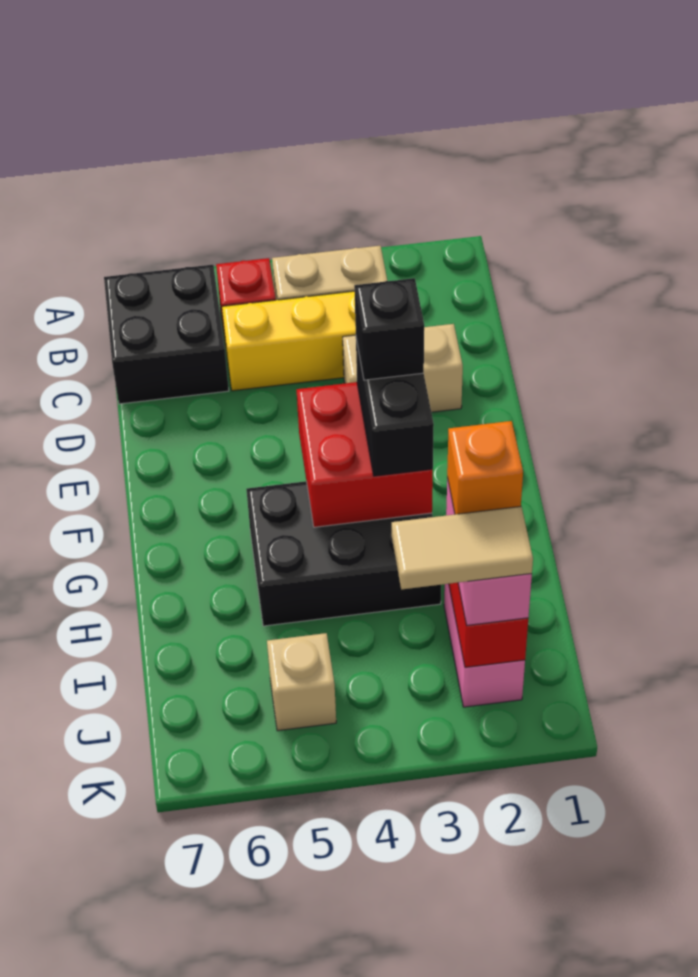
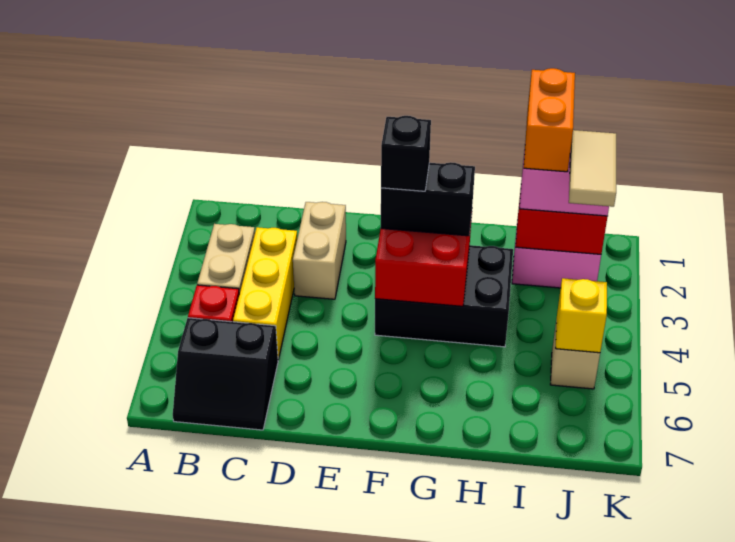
black brick B6:C7 level 1 -> black slope B6:C7 level 1 top 6
black brick G3:H5 level 1 -> black brick F3:H4 level 1
orange brick I2 level 4 -> orange brick I1:I2 level 4
none -> yellow brick J5 level 2

